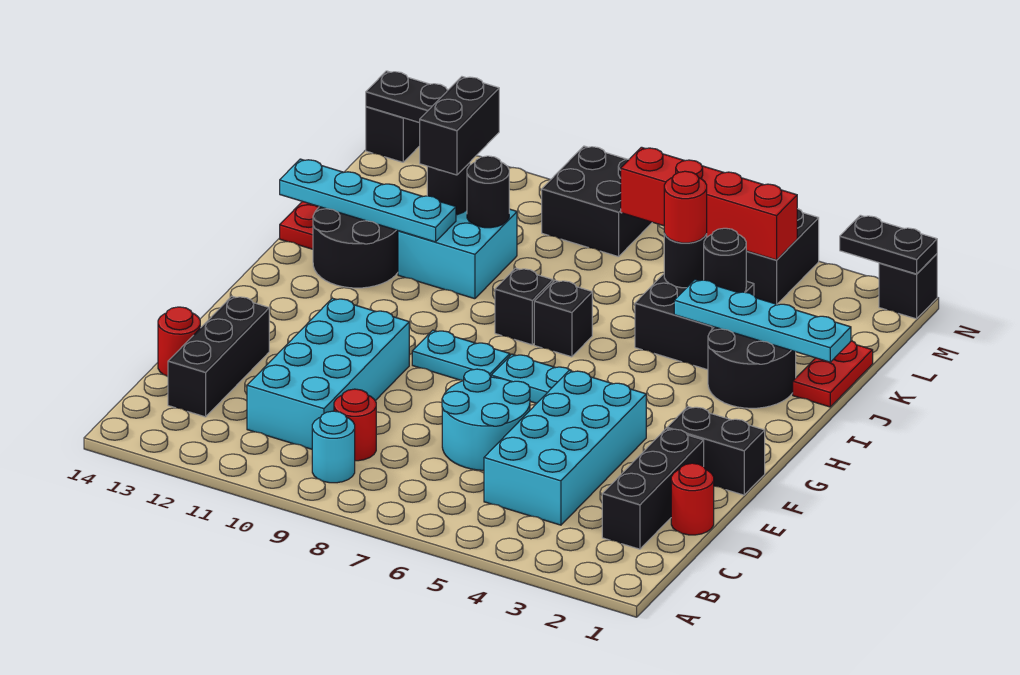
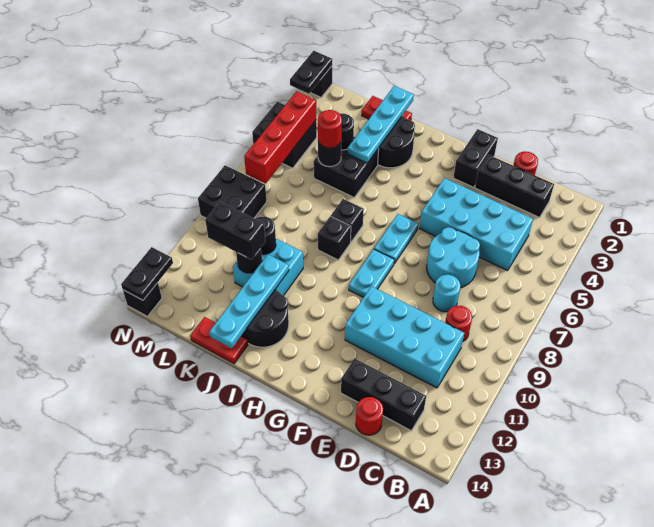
cyan round brick B9 level 1 -> cyan round brick D8 level 1

